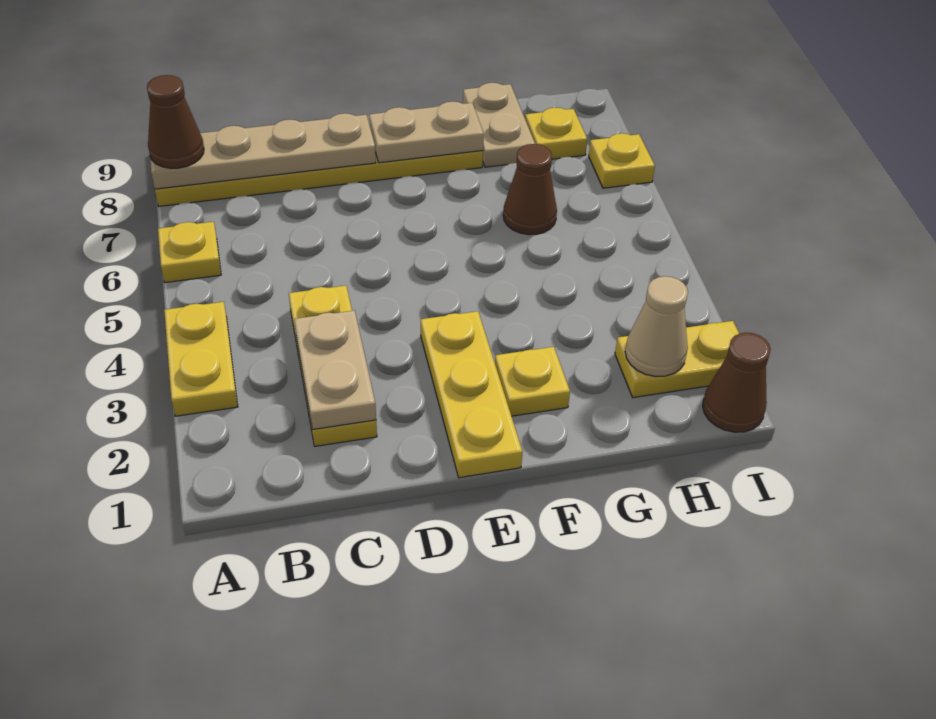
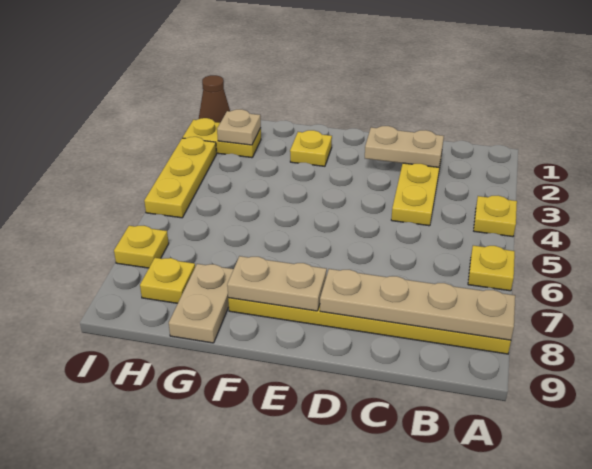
yellow plate A3:A4 level 1 -> yellow plate A4 level 1
brown cone A8 level 3 -> none
tan plate C2:C3 level 2 -> tan plate C2:D2 level 2
yellow plate E1:E3 level 1 -> yellow plate I3:I5 level 1
brown cone G6 level 1 -> none
tan cone H2 level 2 -> tan plate H2 level 2

